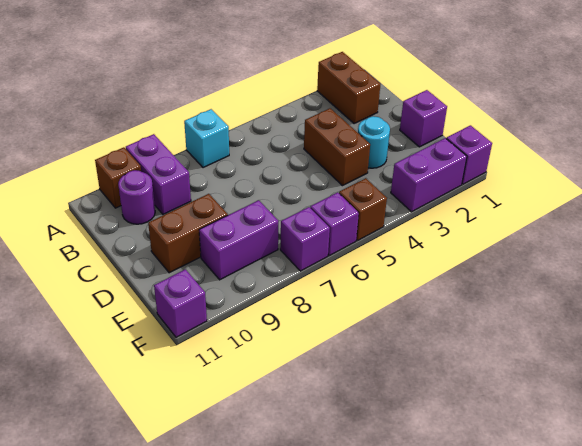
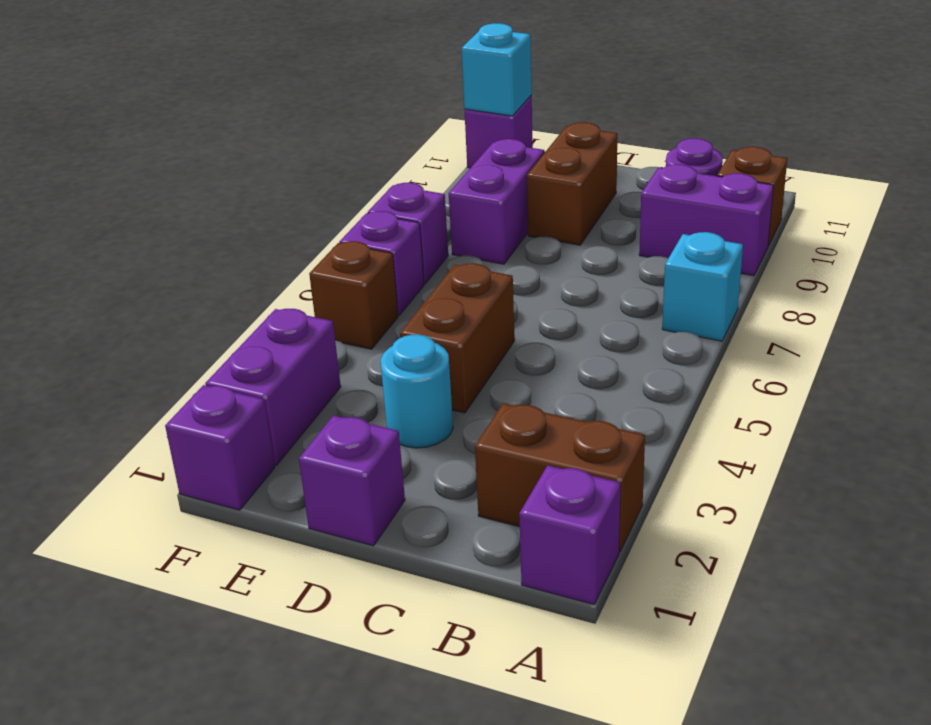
none -> purple brick A1 level 1
brown brick C4:D4 level 1 -> brown brick D4:D5 level 1
none -> cyan brick F11 level 2

